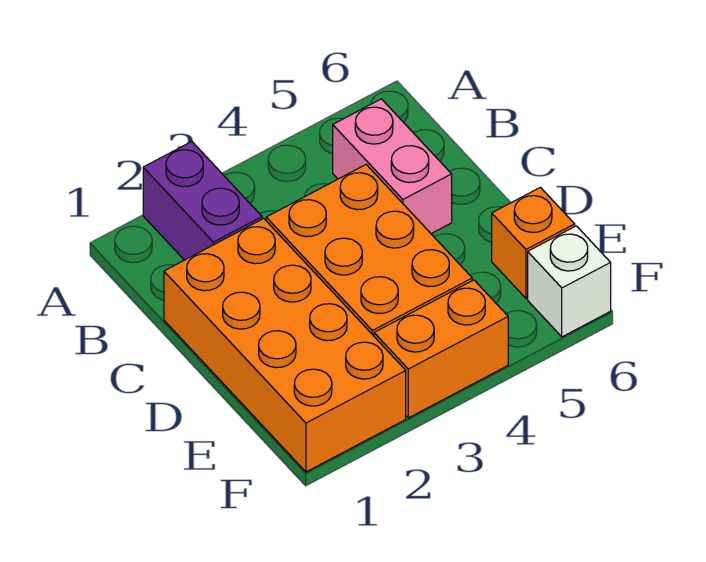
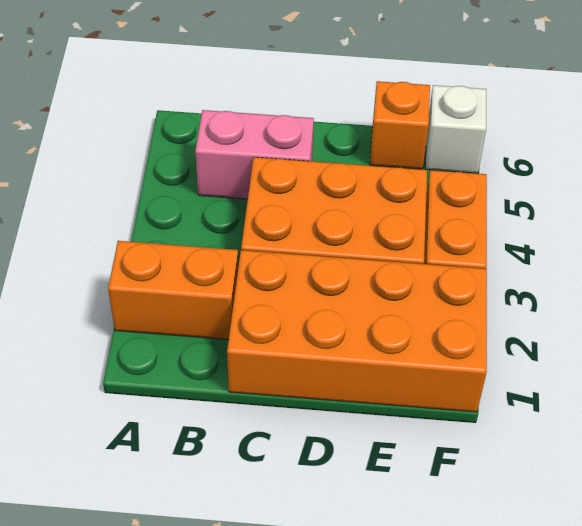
purple brick A2:B2 level 1 -> orange brick A2:B2 level 1

